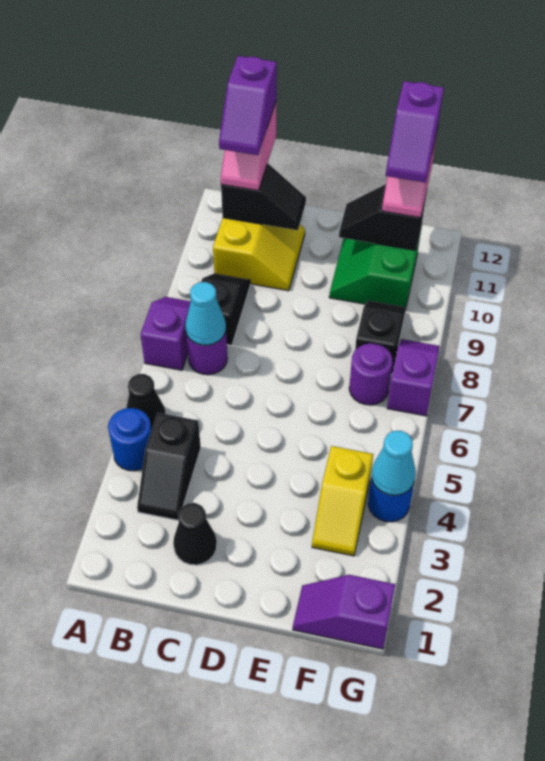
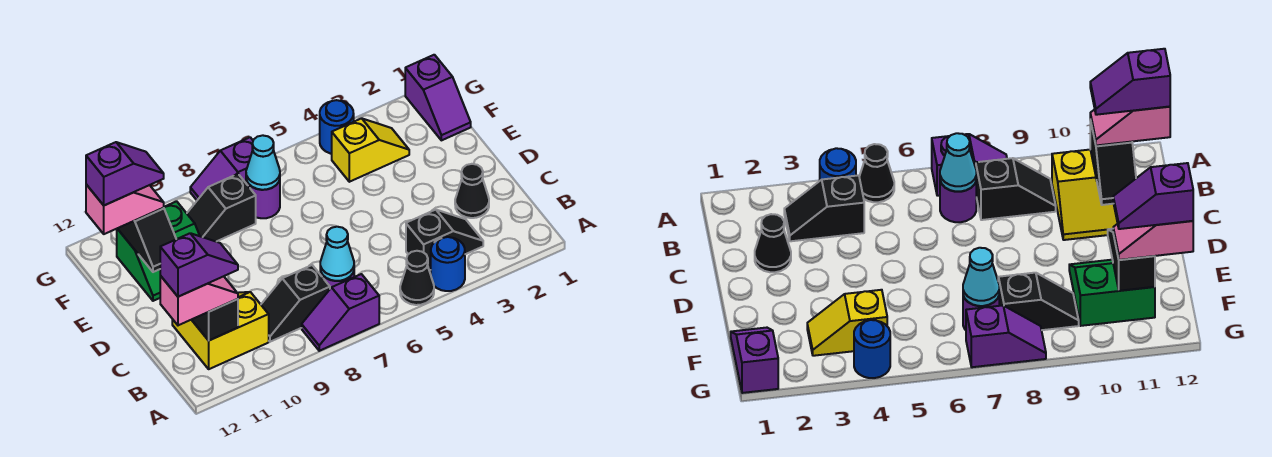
cyan cone G4 level 2 -> cyan cone F7 level 2

